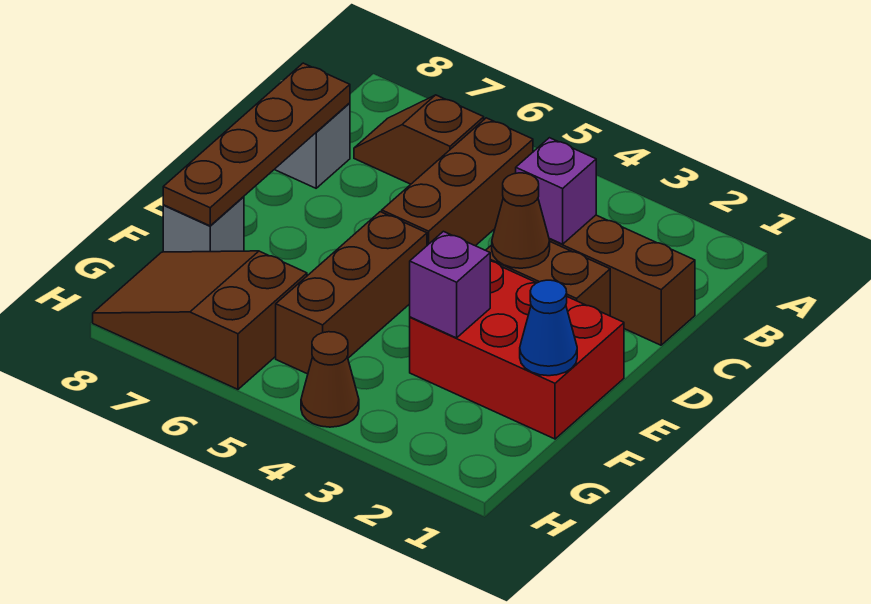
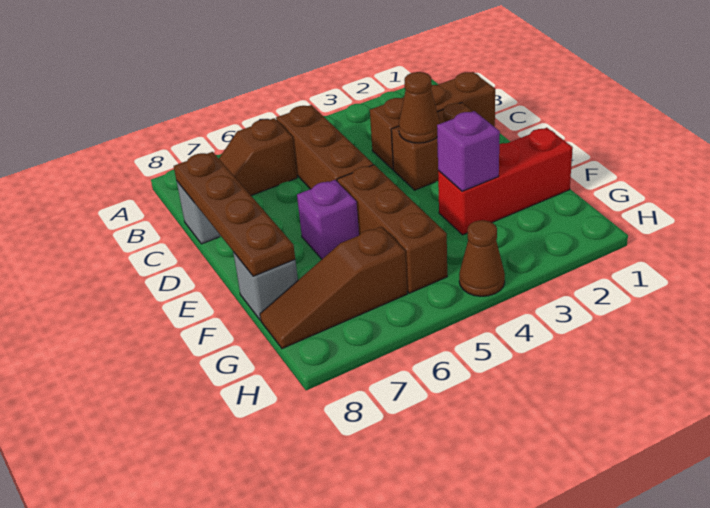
purple brick C3 level 2 -> purple brick E6 level 1
red brick E1:F3 level 1 -> red brick F1:F3 level 1
blue cone F1 level 2 -> none
brown slope G6:H8 level 1 top 6 -> brown slope G6:G8 level 1 top 6

